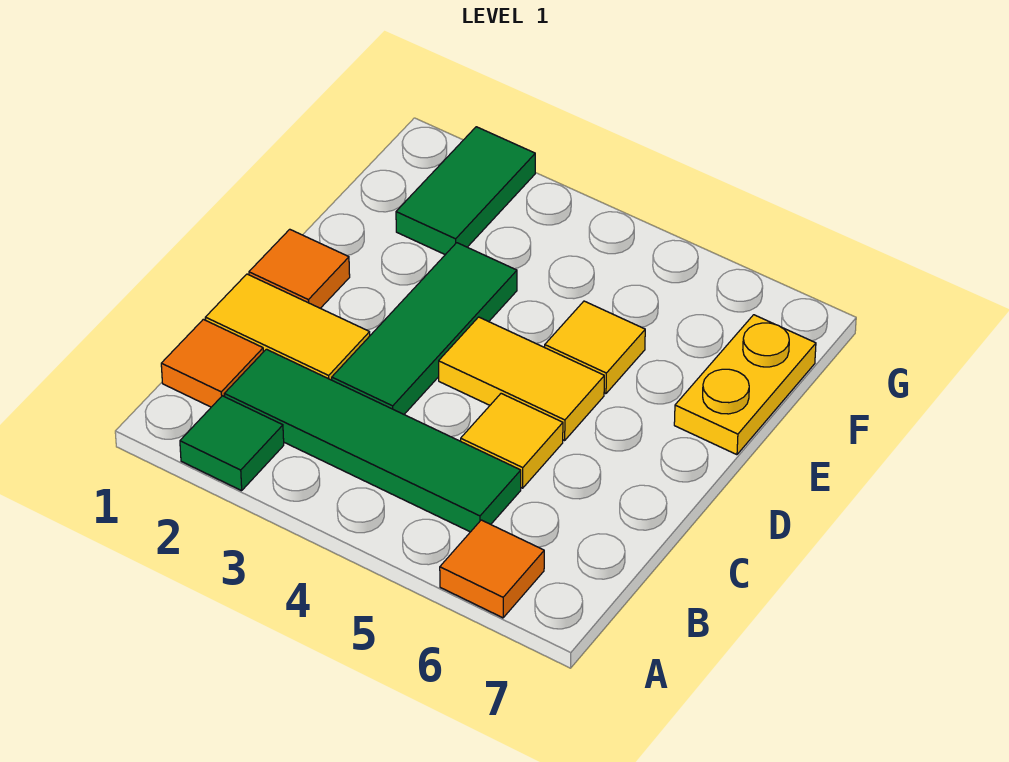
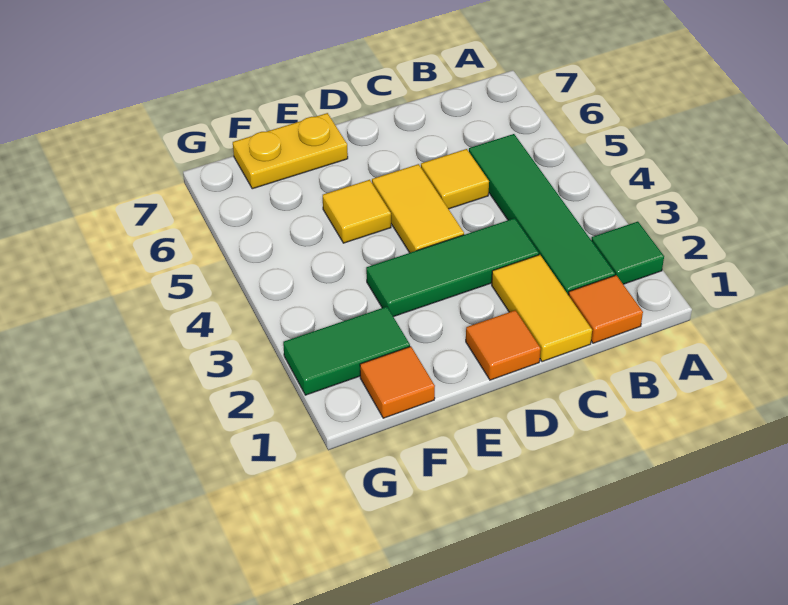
orange tile A6 level 1 -> orange tile F1 level 1

